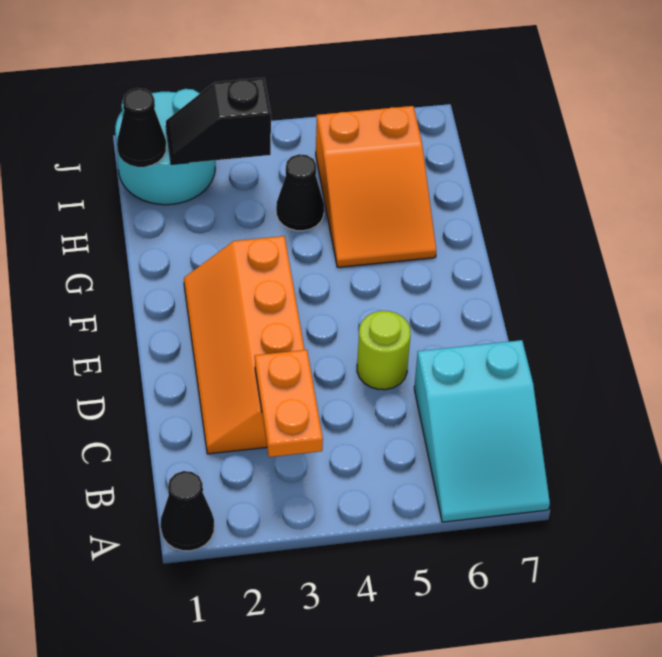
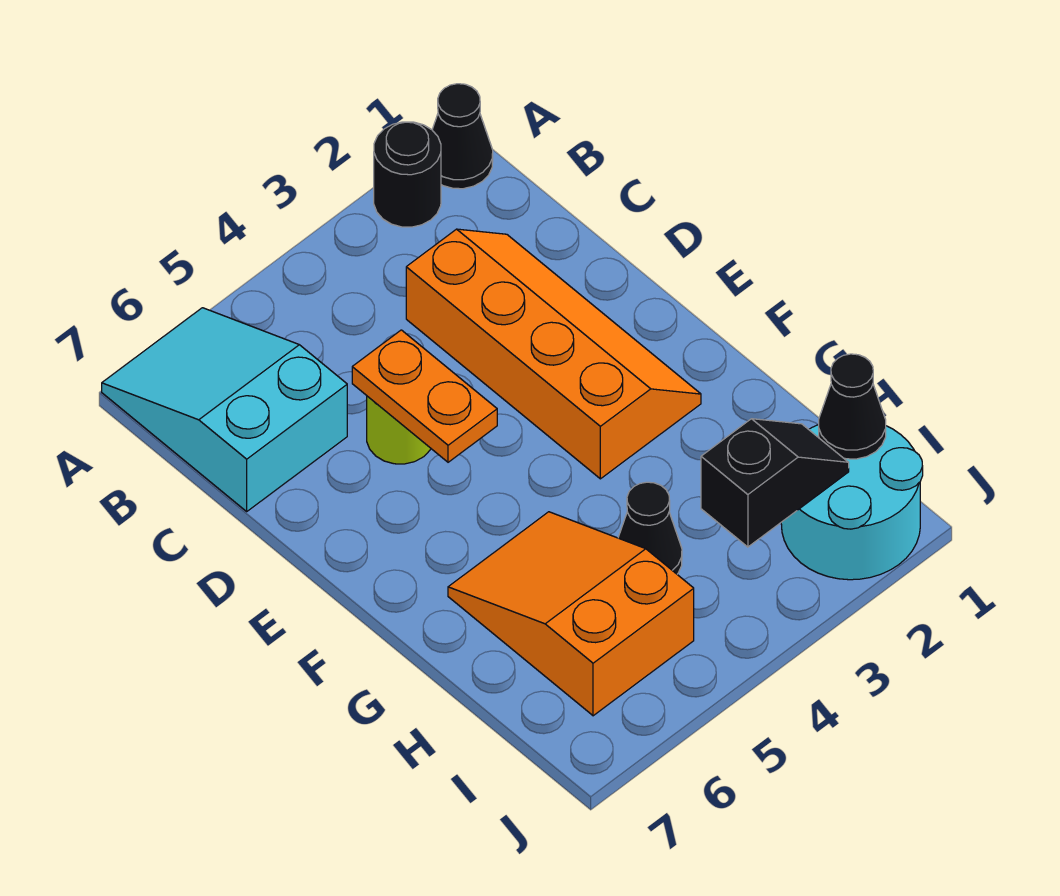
none -> black round brick A2 level 1
orange plate B3:C3 level 2 -> orange plate D5:E5 level 2

